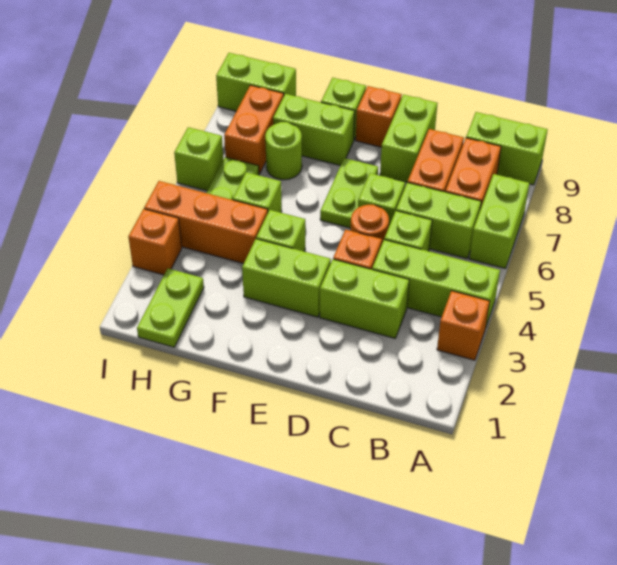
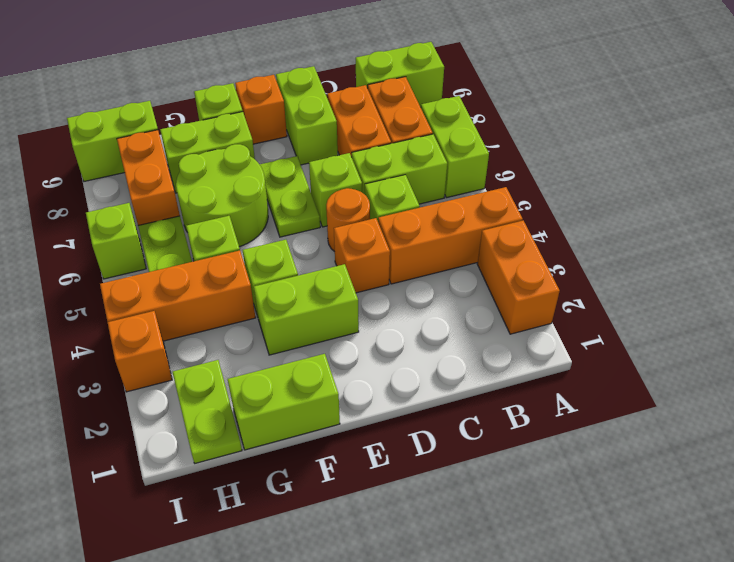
orange brick A3 level 1 -> orange brick A2:A3 level 1
lime brick A4:C4 level 1 -> orange brick A4:C4 level 1
lime brick C3:D3 level 1 -> lime brick F1:G1 level 1
lime round brick G7 level 1 -> lime round brick F6:G7 level 1

